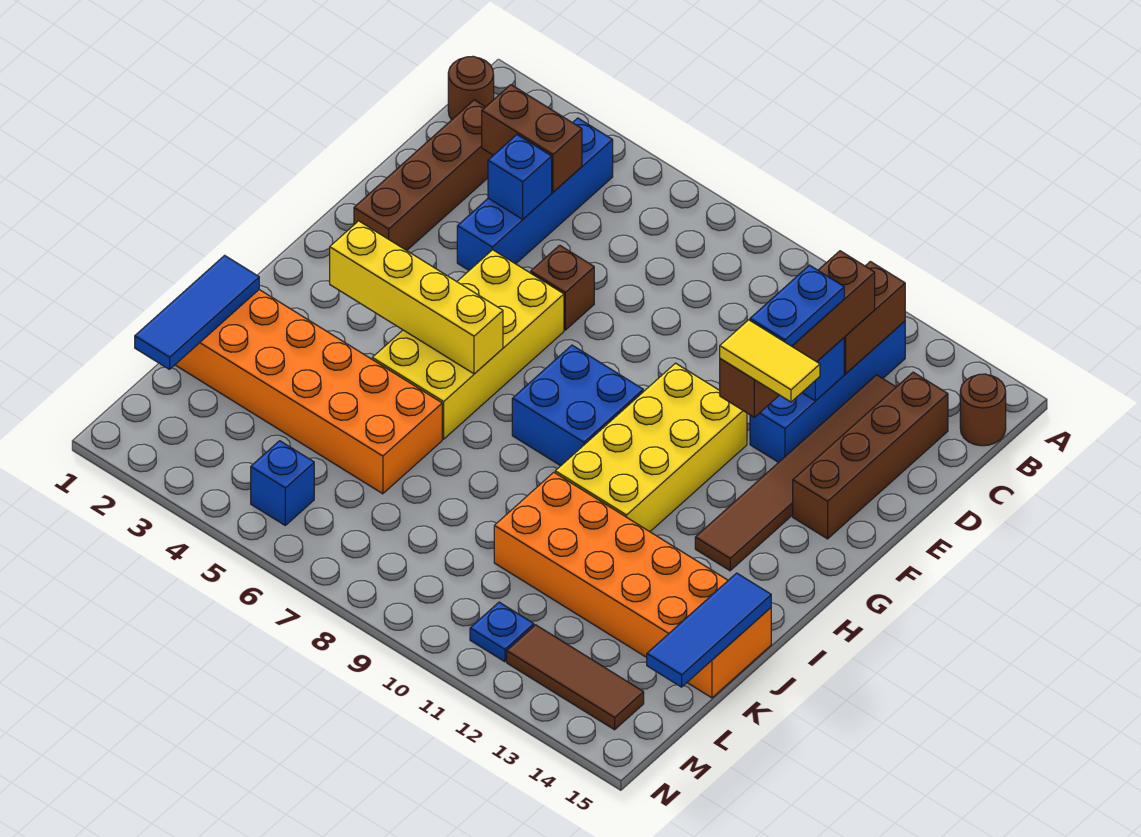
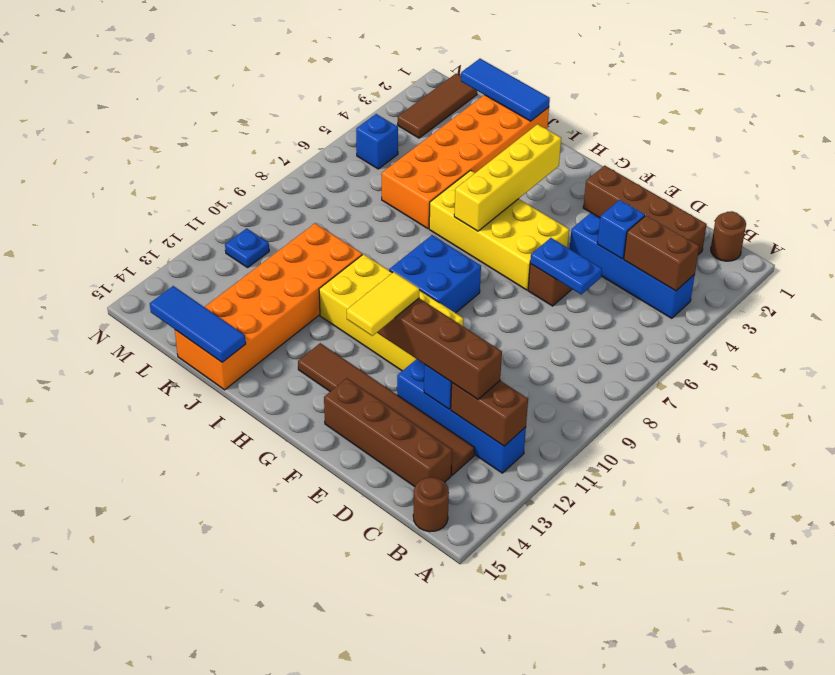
brown brick C3:C4 level 2 -> brown brick B4:C4 level 2
blue plate D12:E12 level 4 -> blue plate D6:E6 level 2
brown tile M12:M14 level 1 -> brown tile M1:M3 level 1

